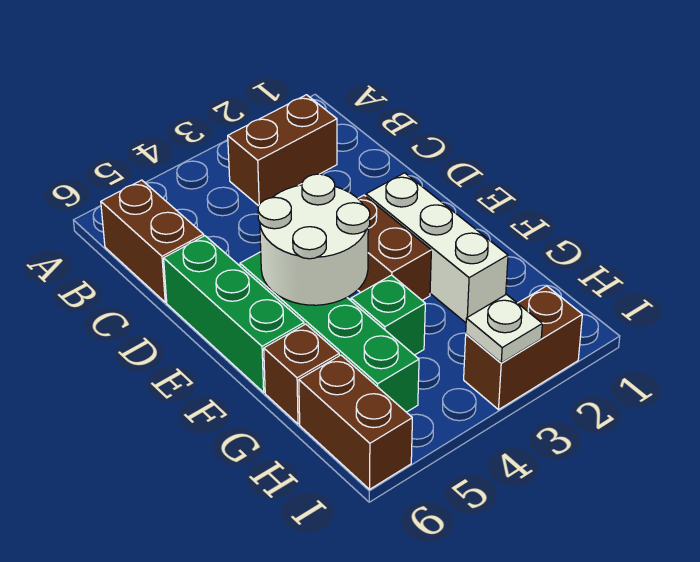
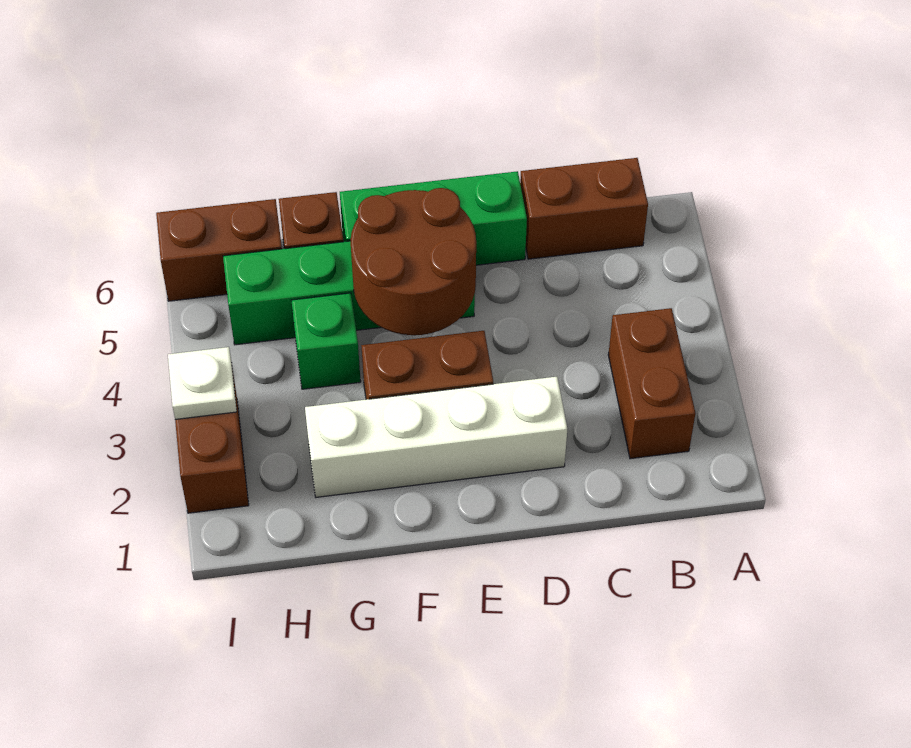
white brick E2:G2 level 1 -> white brick D2:G2 level 1
white round brick E4:F5 level 2 -> brown round brick E4:F5 level 2

